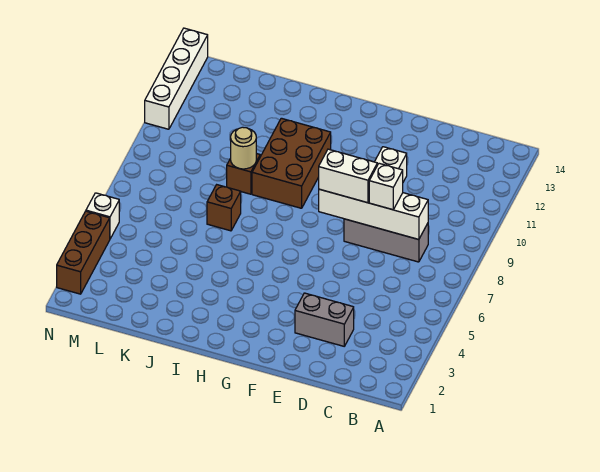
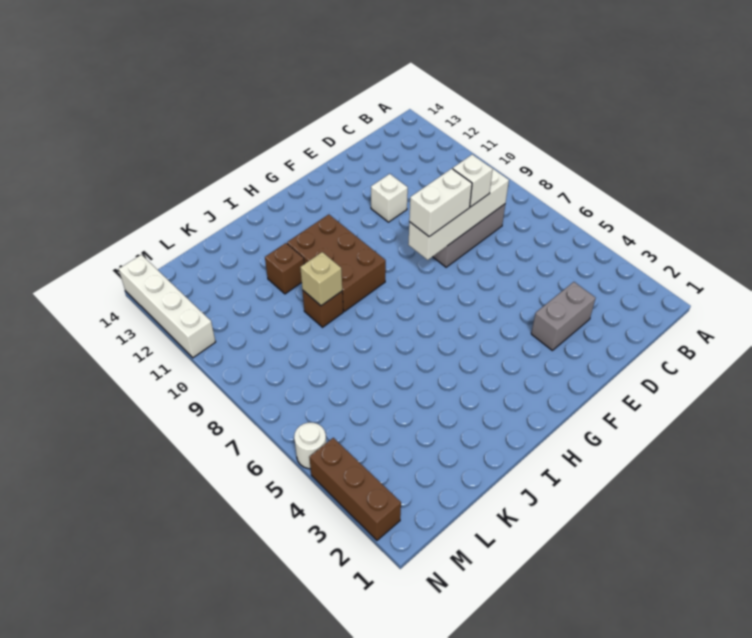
brown brick J7 level 1 -> brown brick J11 level 1
tan round brick J9 level 2 -> tan brick J9 level 2
white brick N5 level 1 -> white round brick N5 level 1

